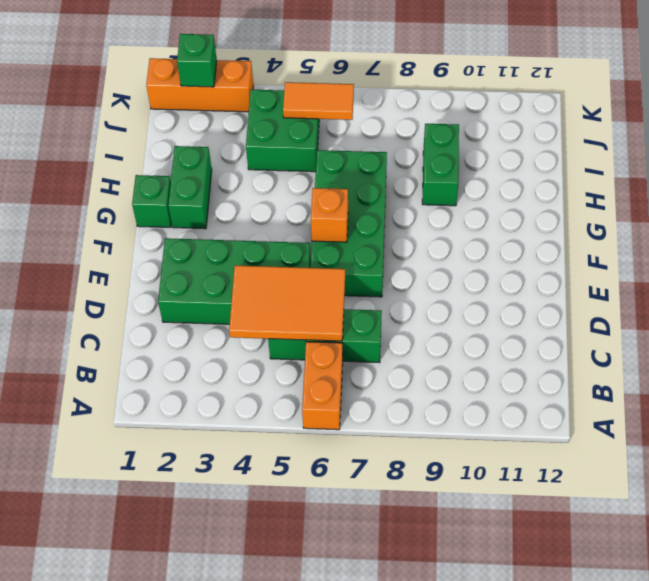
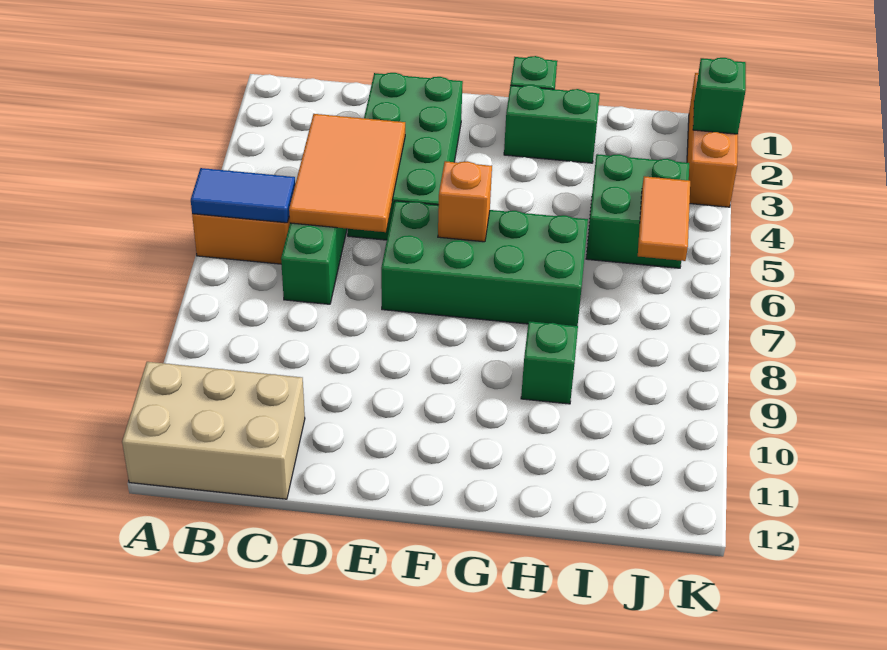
none -> blue tile A6:B6 level 2
none -> tan brick A11:C12 level 1
green brick H9:I9 level 1 -> green brick H9 level 1

